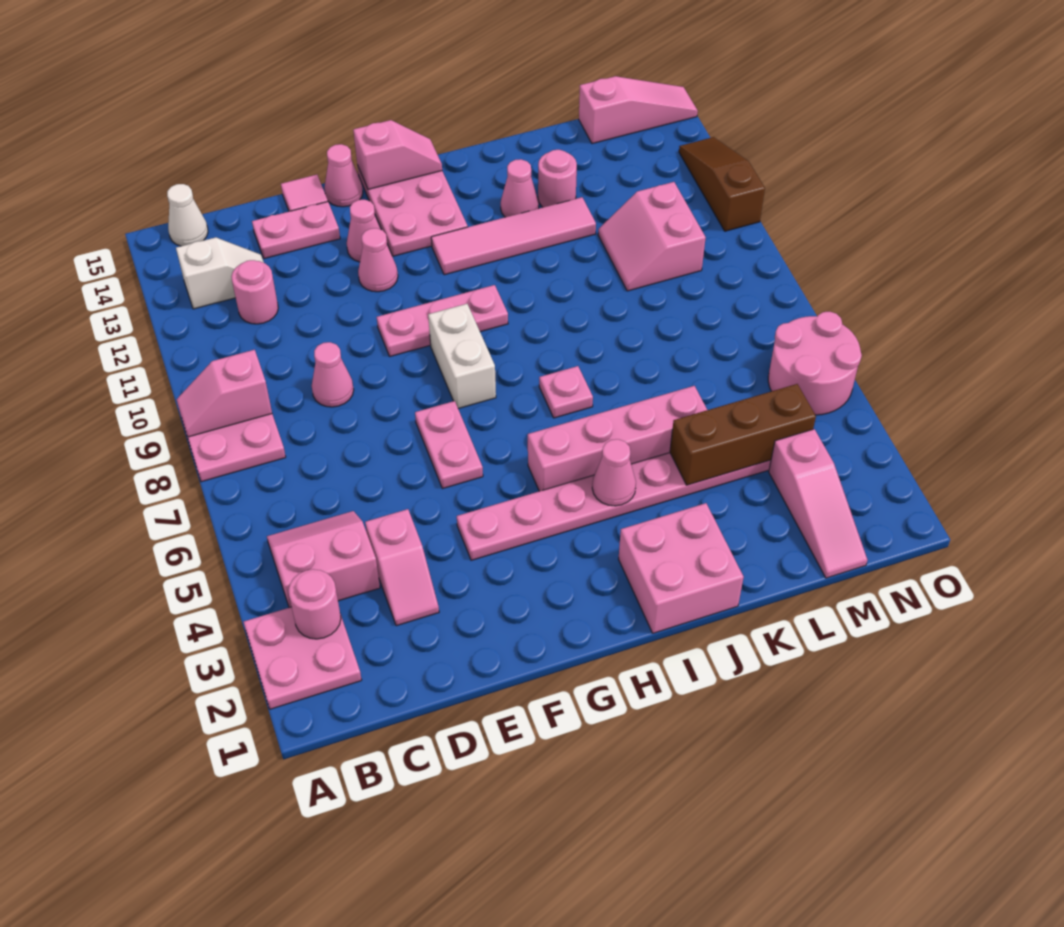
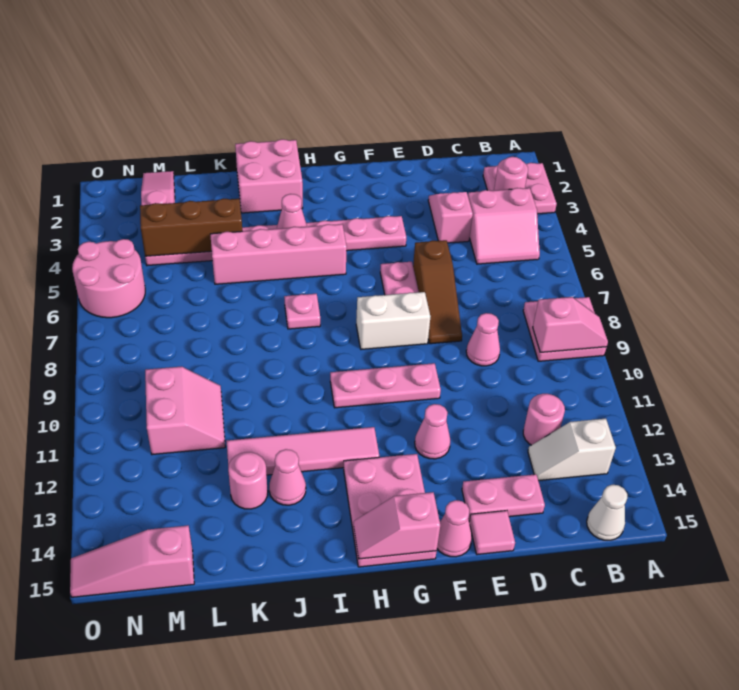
pink cone F13 level 1 -> none
white brick G8:G9 level 1 -> white brick F8:G8 level 1
brown slope O11:O13 level 1 top 11 -> brown slope E6:E8 level 1 top 6

